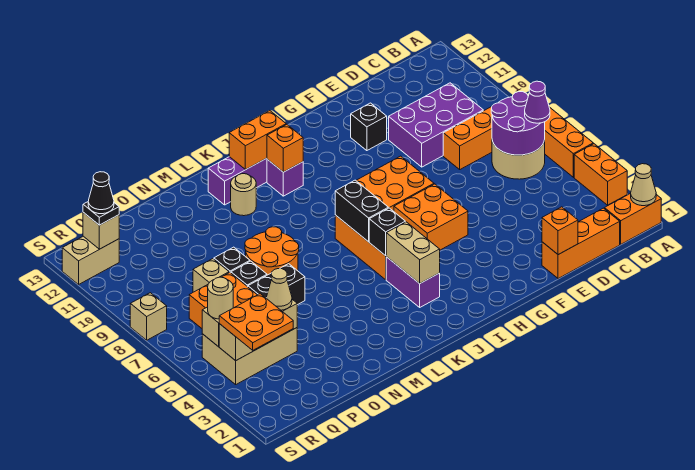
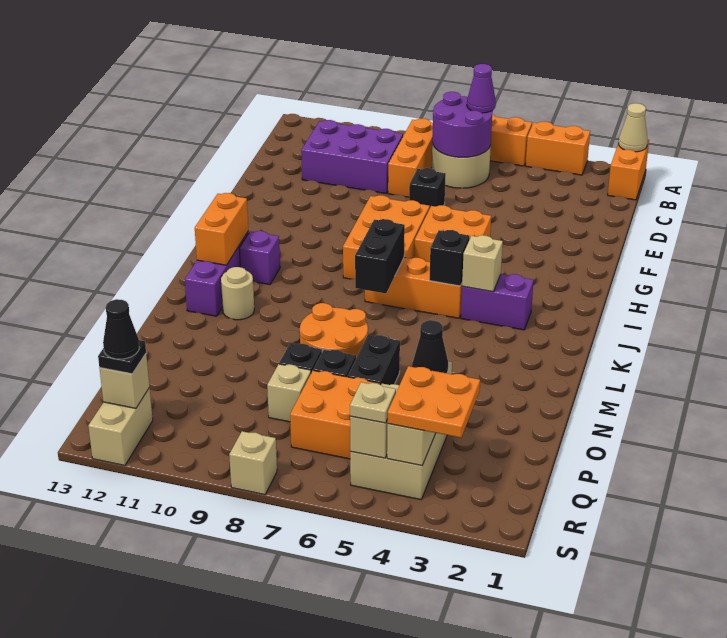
orange brick C1:E1 level 1 -> none
purple brick C9:E10 level 1 -> purple brick C9:D11 level 1
orange brick E1 level 2 -> none
black brick F11 level 1 -> black brick E7 level 1
tan brick J3:J4 level 2 -> tan brick J4 level 2
black brick J6:J7 level 2 -> black brick J7:K7 level 2
orange brick J11 level 2 -> none
tan cone P4 level 3 -> black cone P4 level 3
tan round brick R5 level 3 -> tan plate R5 level 3

